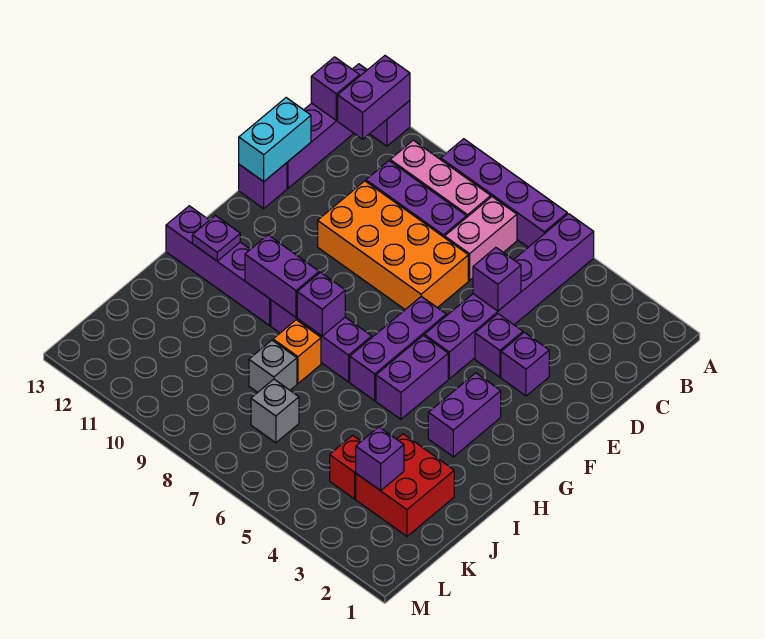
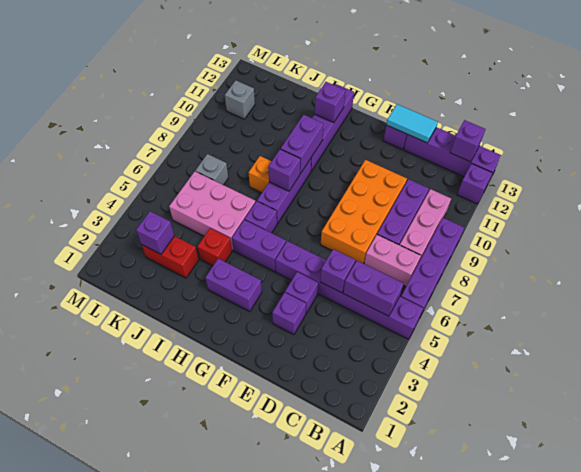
purple brick A12:B12 level 2 -> purple brick B5:C5 level 2
cyan brick D13:E13 level 2 -> cyan tile D13:E13 level 2
purple brick F6:H6 level 1 -> purple brick H6 level 1
purple plate H12 level 2 -> purple brick H12 level 2
none -> pink brick I5:K6 level 1
red brick J2:K3 level 1 -> red brick J3:K3 level 1
grey brick J8 level 1 -> grey brick L11 level 1
red brick K4 level 1 -> red brick I4 level 1

